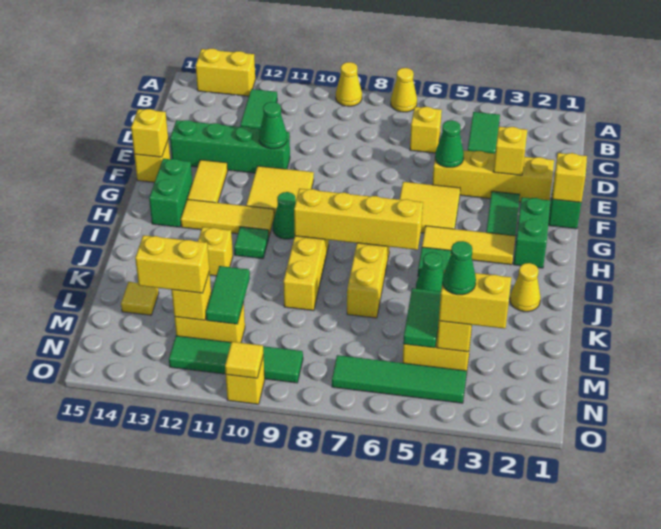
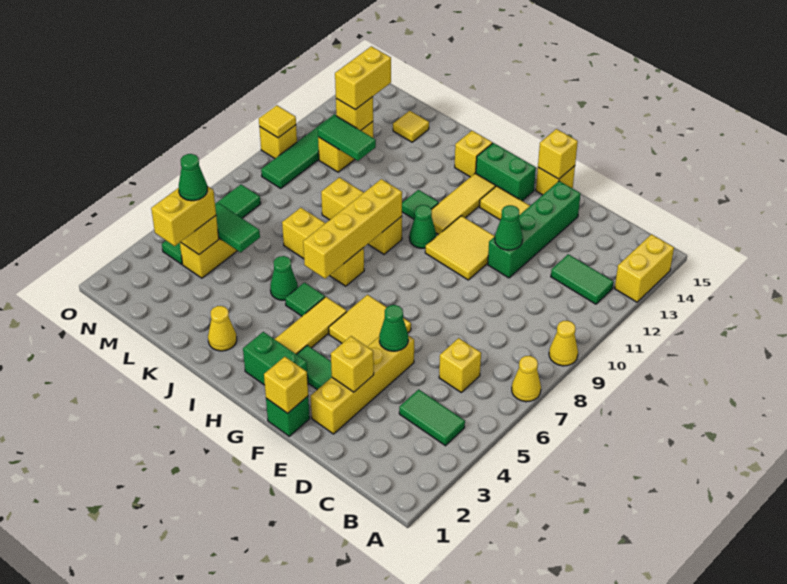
yellow brick J12 level 1 -> yellow brick I14 level 1

